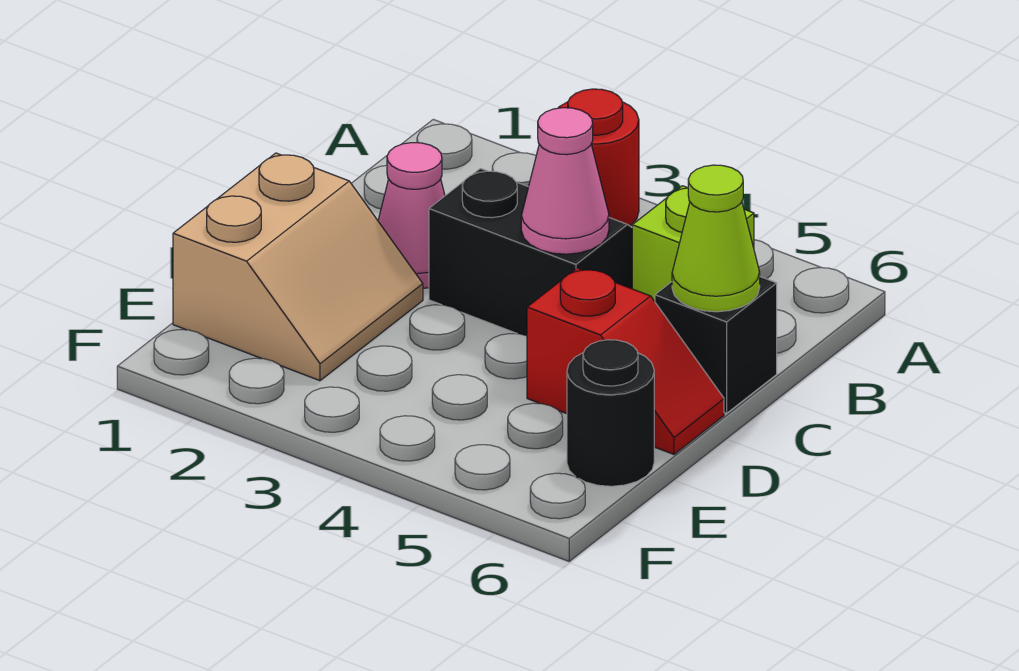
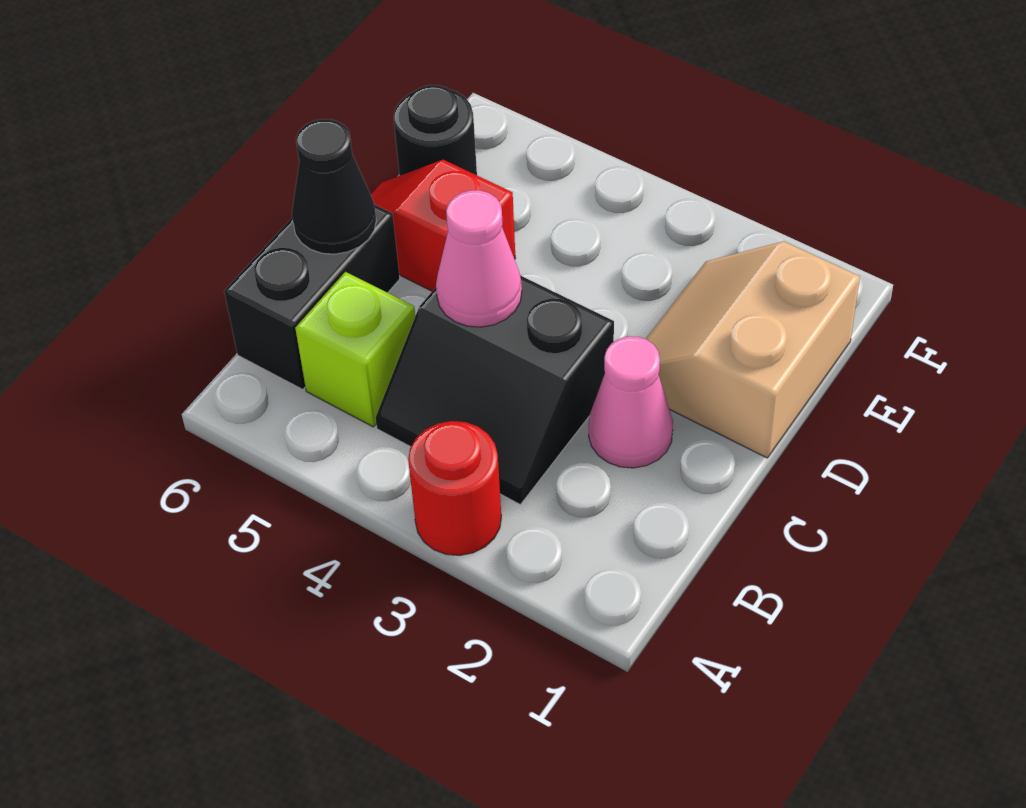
black brick C6 level 1 -> black brick B6:C6 level 1
lime cone C6 level 2 -> black cone C6 level 2

